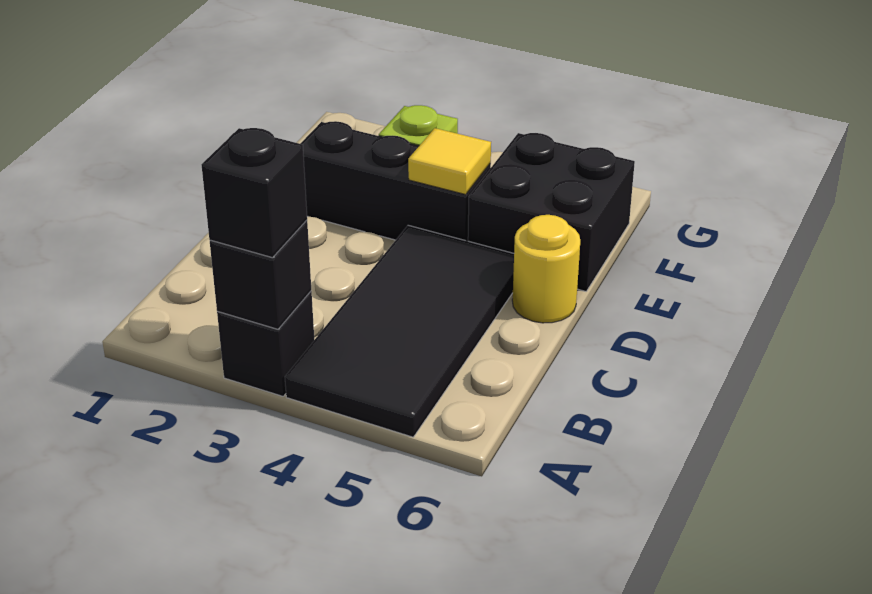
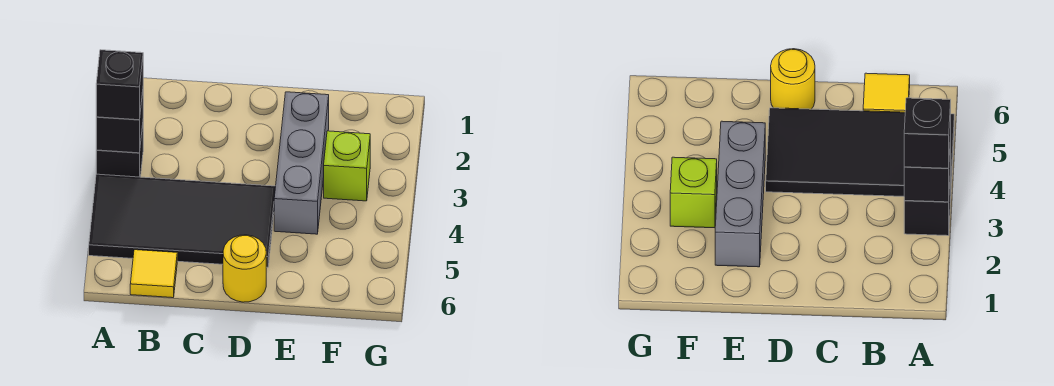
black brick E2:E4 level 1 -> grey brick E2:E4 level 1
yellow tile E4 level 2 -> yellow tile B6 level 1
black brick E5:F6 level 1 -> none

